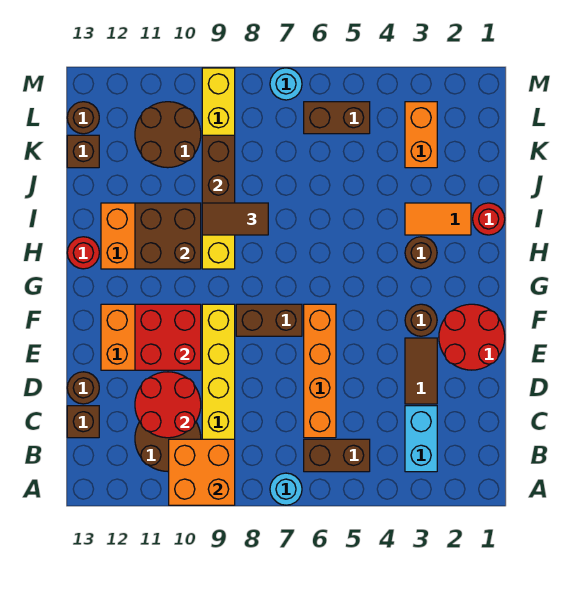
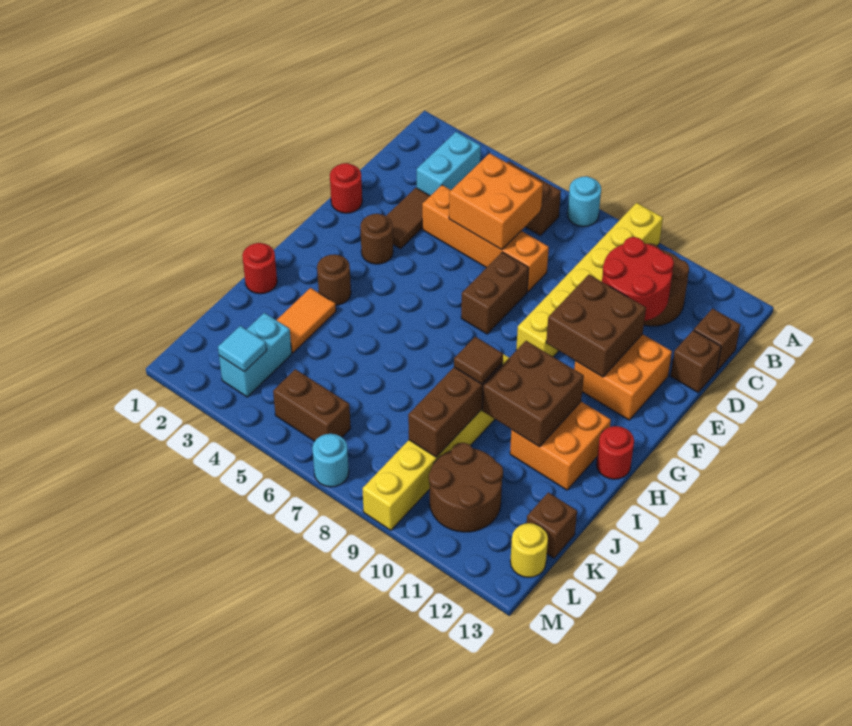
orange brick A9:B10 level 2 -> orange brick C5:D6 level 2
orange brick C6:F6 level 1 -> orange brick D4:D7 level 1
brown round brick D13 level 1 -> brown brick D13 level 1
red round brick E1:F2 level 1 -> red round brick E1 level 1
red brick E10:F11 level 2 -> brown brick E10:F11 level 2
brown brick F7:F8 level 1 -> brown brick E7:F7 level 1
orange tile I2:I3 level 1 -> orange tile I3:J3 level 1
brown tile I8:I9 level 3 -> brown tile I9 level 3
orange brick K3:L3 level 1 -> cyan brick K3:L3 level 1
none -> cyan tile L3 level 2
brown round brick L13 level 1 -> yellow round brick L13 level 1

